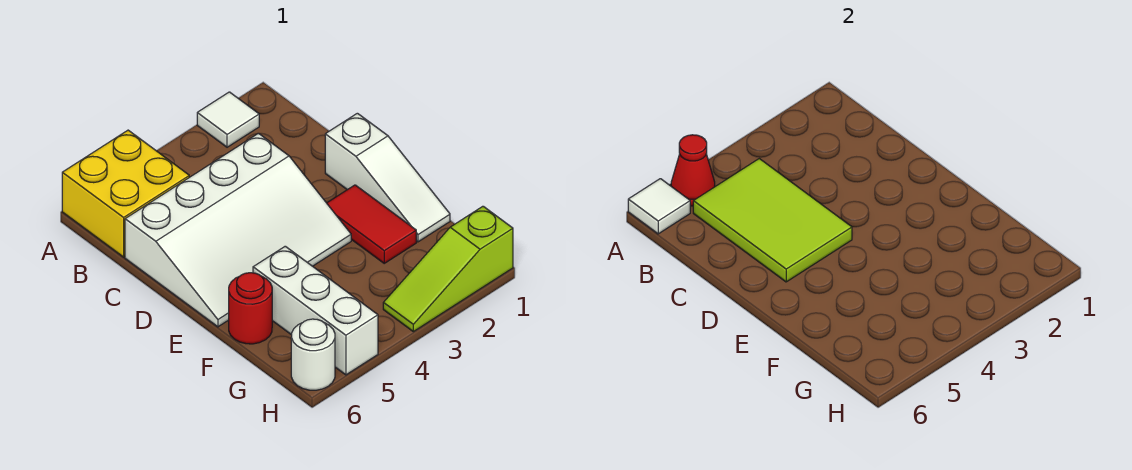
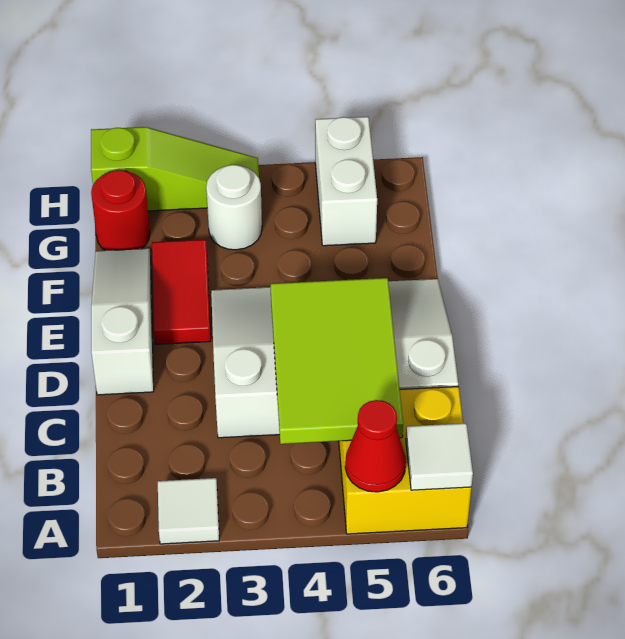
white brick F5:H5 level 1 -> white brick G5:H5 level 1
red round brick F6 level 1 -> red round brick G1 level 1
white round brick H6 level 1 -> white round brick G3 level 1

